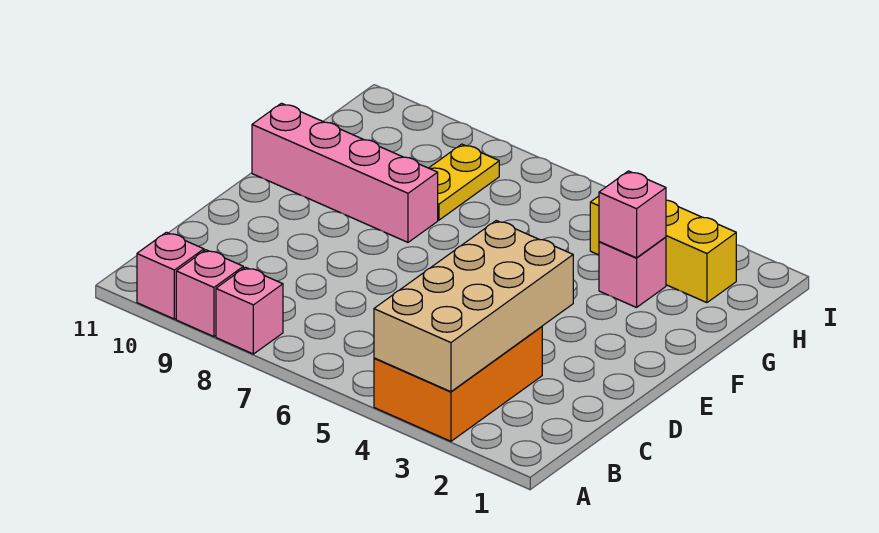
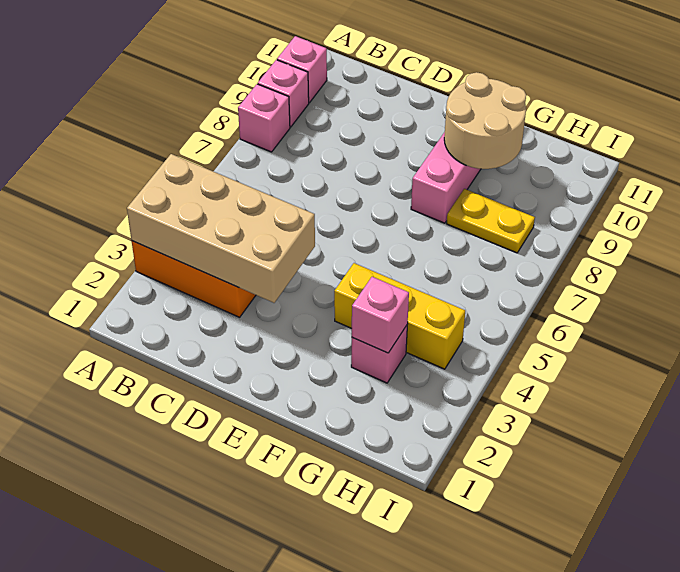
none -> tan round brick F9:G10 level 2
yellow brick H2:H4 level 1 -> yellow brick F4:H4 level 1

